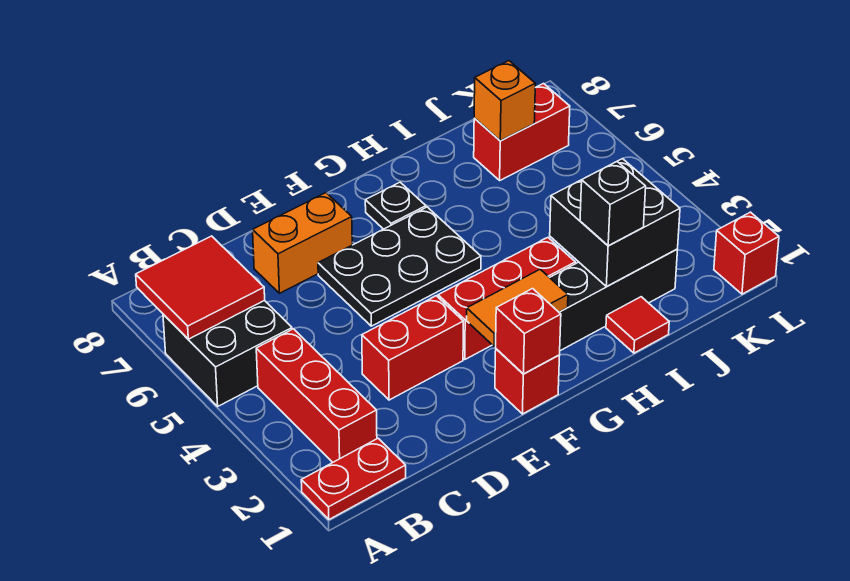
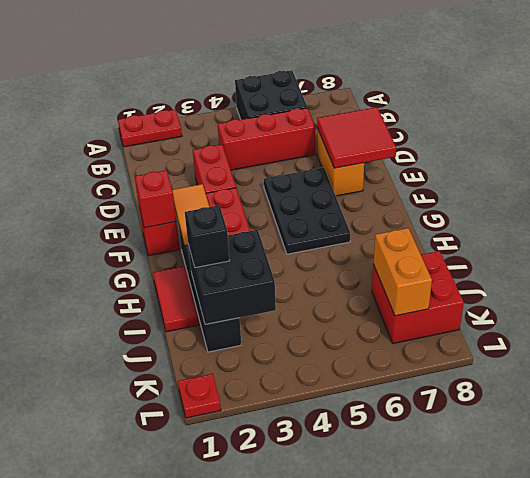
red plate A1:B1 level 1 -> red plate A1:A2 level 1
red tile A6:B7 level 2 -> red tile D7:E8 level 2
red brick B2:B4 level 1 -> red brick C4:C6 level 1
black plate G7 level 1 -> none
red tile I1 level 1 -> red tile H1:I1 level 1
red brick J7:K7 level 1 -> red brick J7:K8 level 1
orange brick J7 level 2 -> orange brick J7:K7 level 2
red brick L1 level 1 -> red plate L1 level 1

